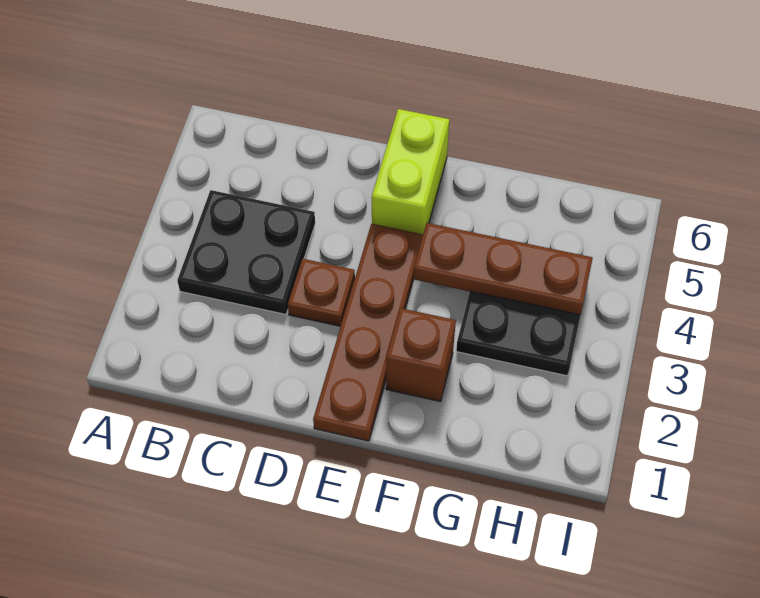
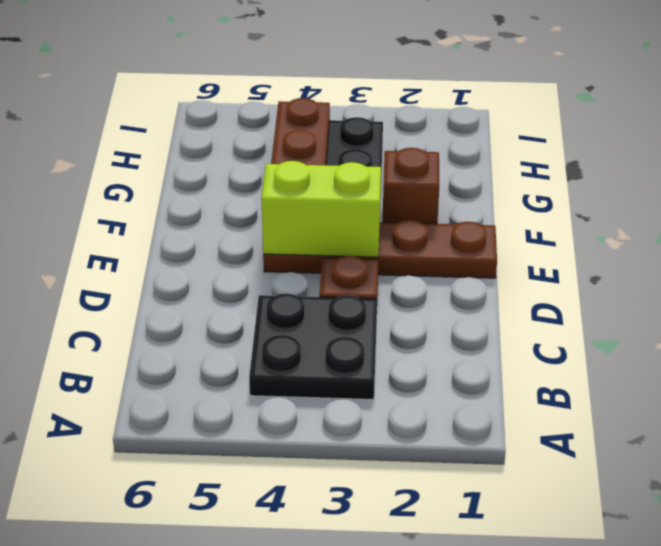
lime brick E5:E6 level 1 -> lime brick E3:E4 level 2

